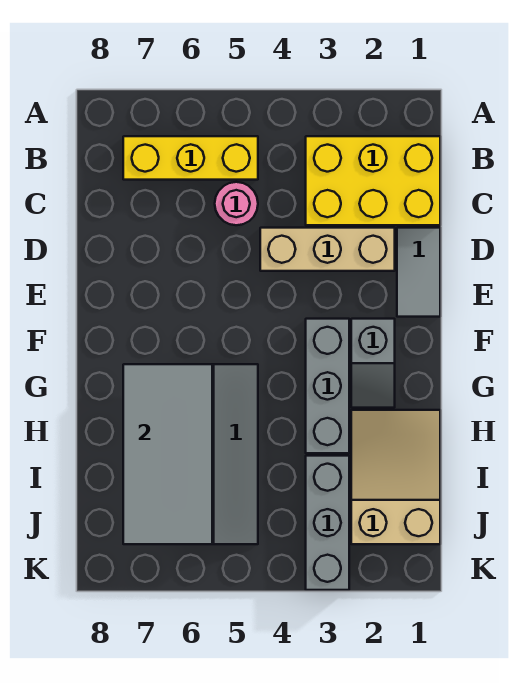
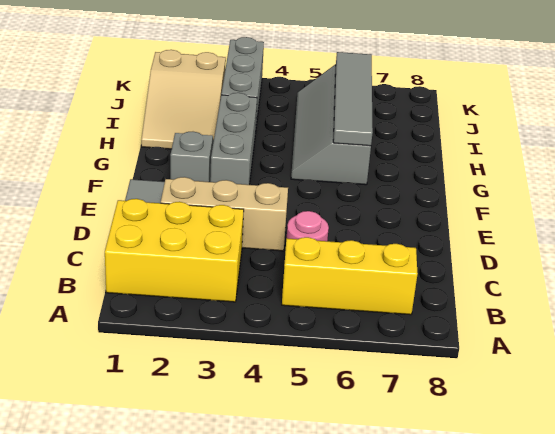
grey tile G6:J7 level 2 -> grey tile G6:J6 level 2

